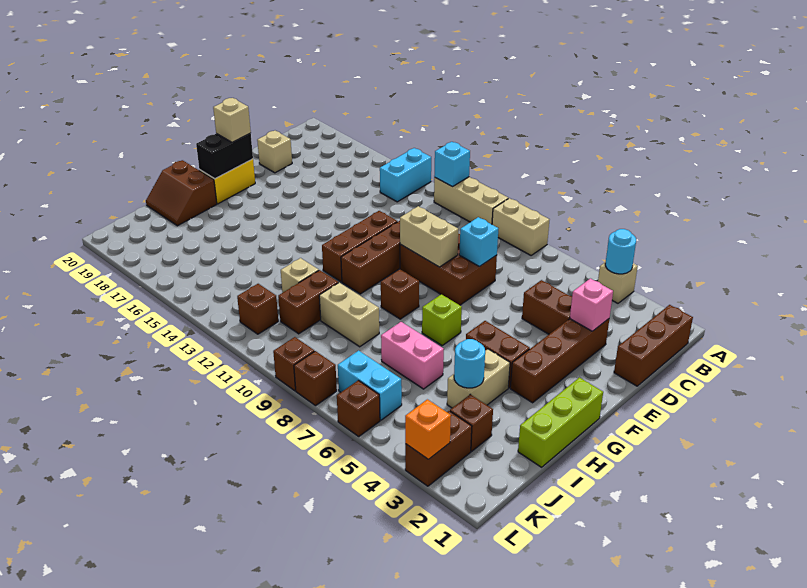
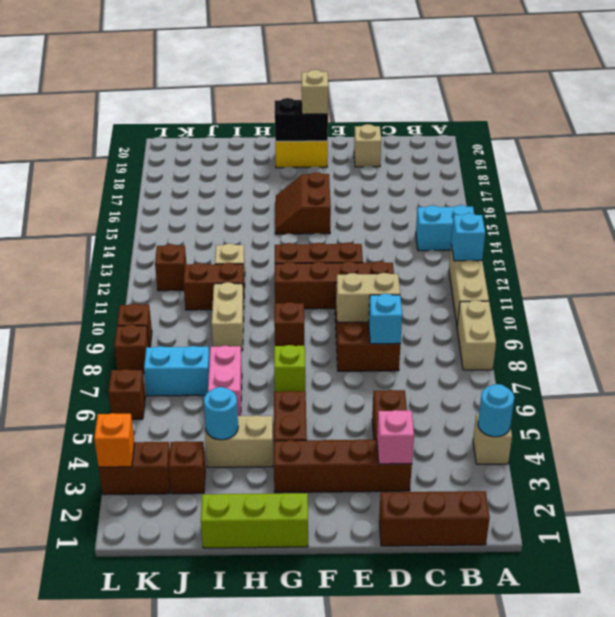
tan brick E9:E10 level 2 -> tan brick D9:E9 level 2
brown slope H19:I20 level 1 top H -> brown slope F15:G16 level 1 top F
cyan brick K6:K7 level 1 -> cyan brick J7:K7 level 1

